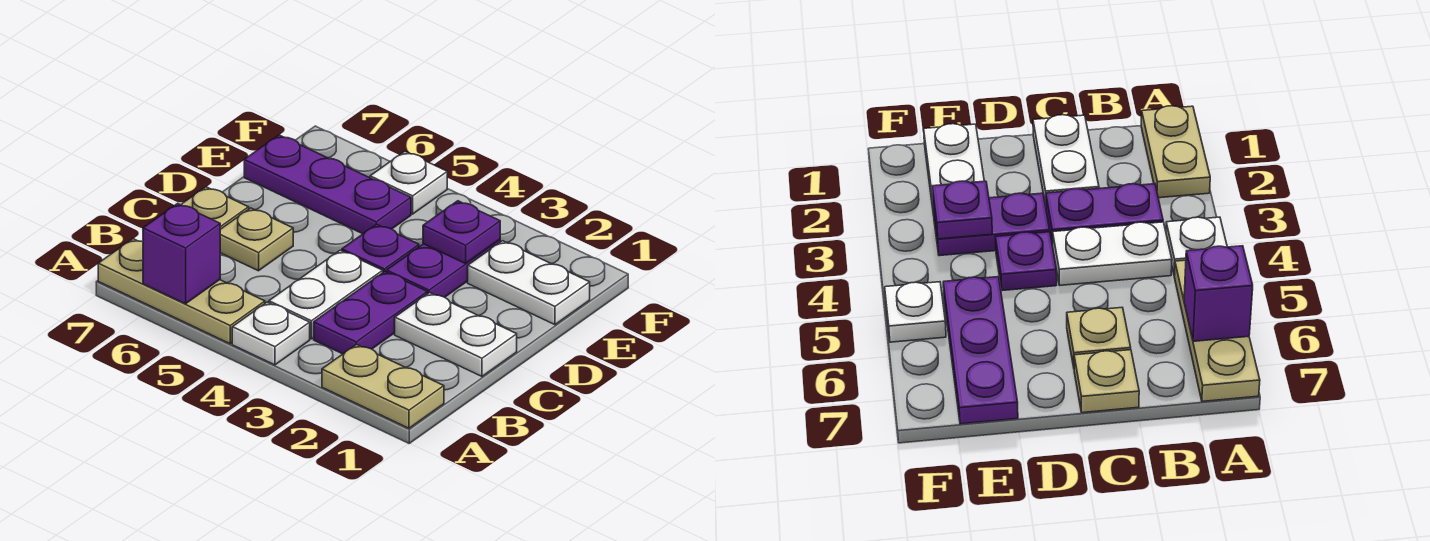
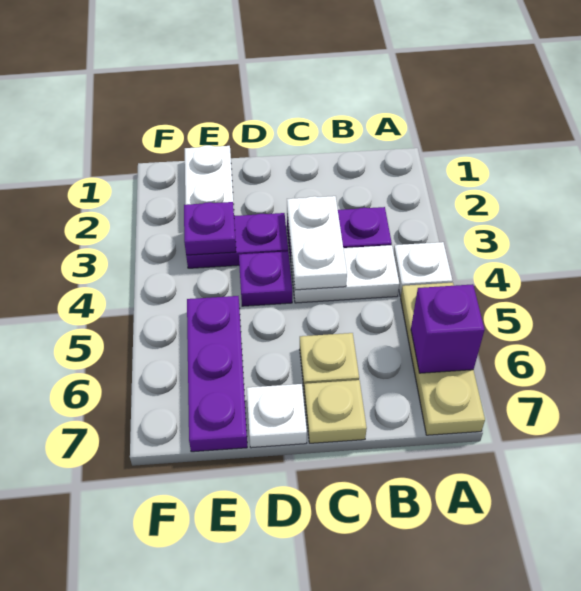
tan plate A1:A2 level 1 -> none
white plate C1:C2 level 1 -> white plate C3:C4 level 2
white plate F5 level 1 -> white plate D7 level 1

